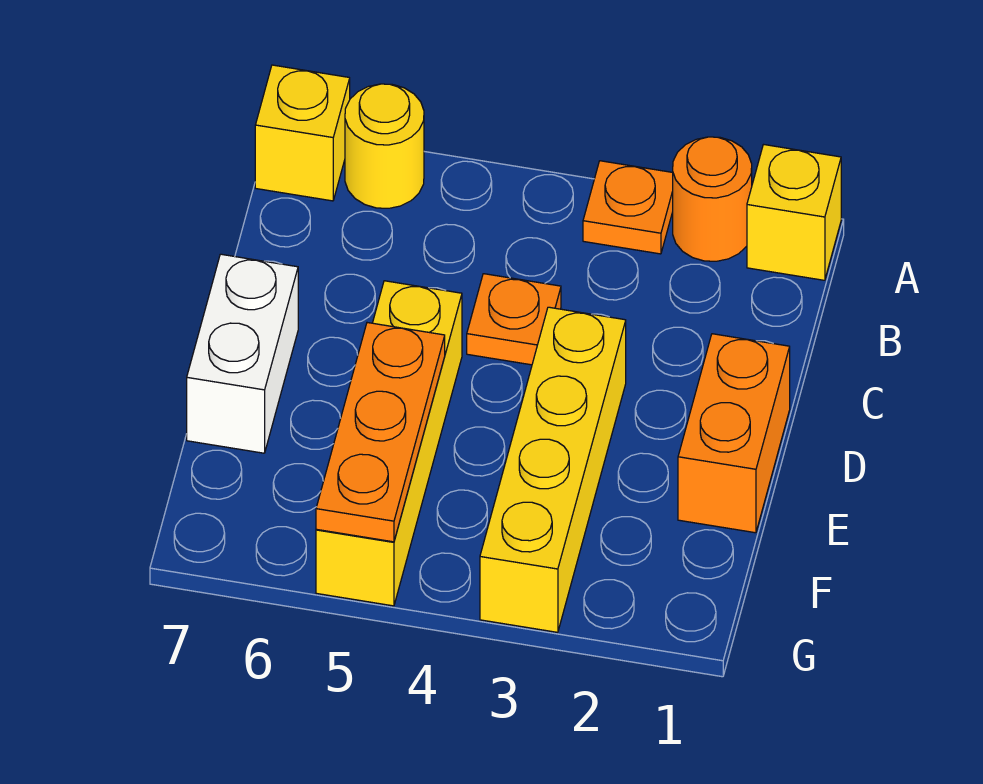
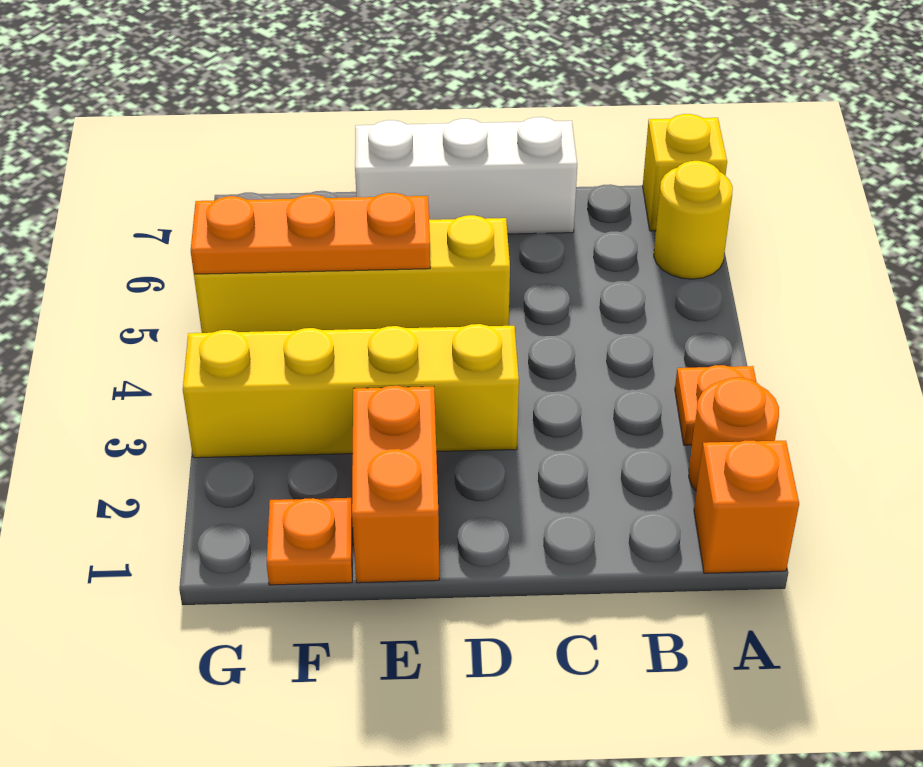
yellow brick A1 level 1 -> orange brick A1 level 1
orange plate C4 level 1 -> orange plate F1 level 1
orange brick D1:E1 level 1 -> orange brick E1:E2 level 1
white brick D7:E7 level 1 -> white brick C7:E7 level 1

